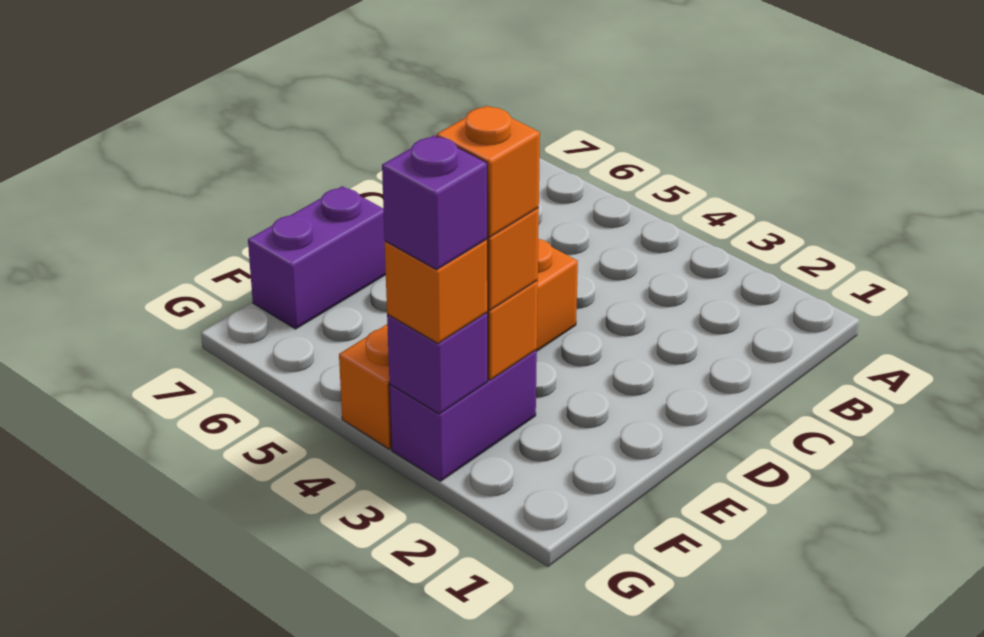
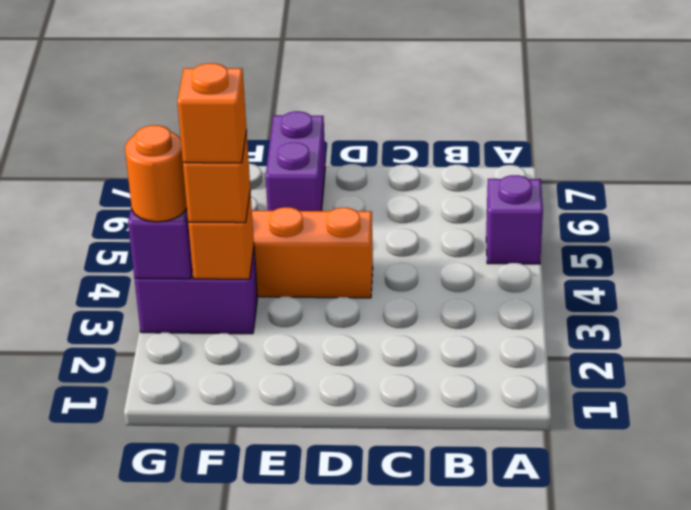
purple brick E7:F7 level 1 -> purple brick E6:E7 level 1
orange brick G3 level 3 -> orange round brick G3 level 3
purple brick G3 level 4 -> purple brick A5 level 1

